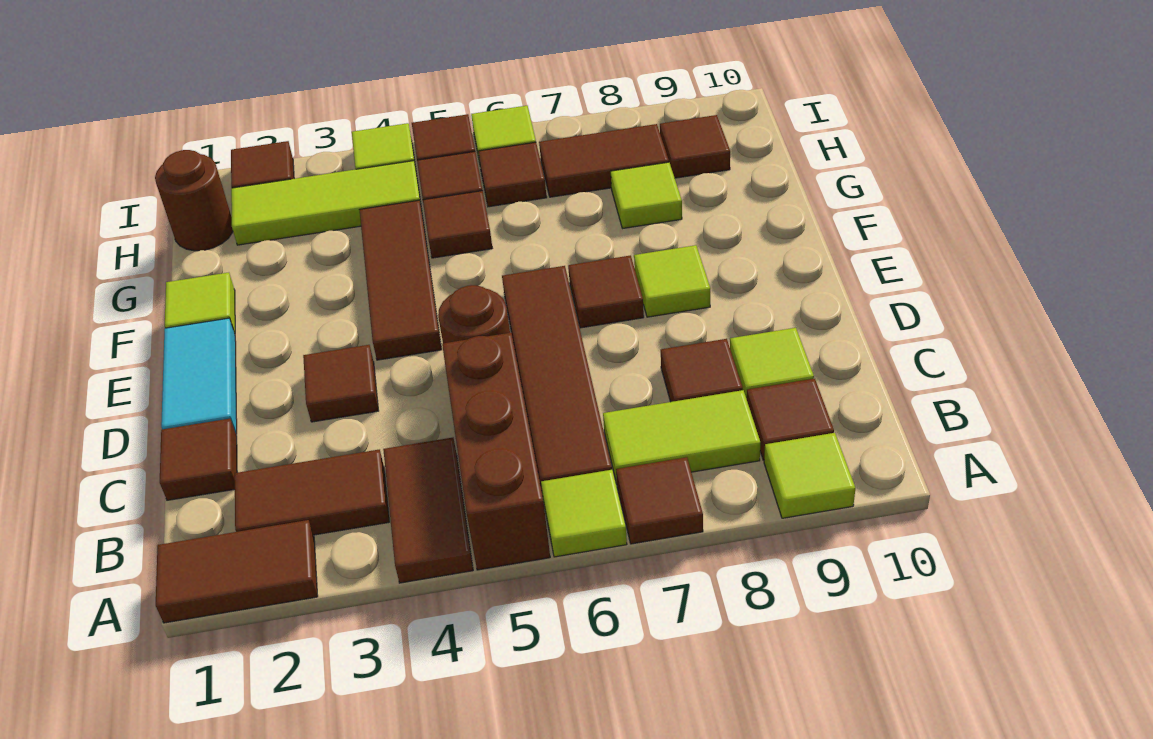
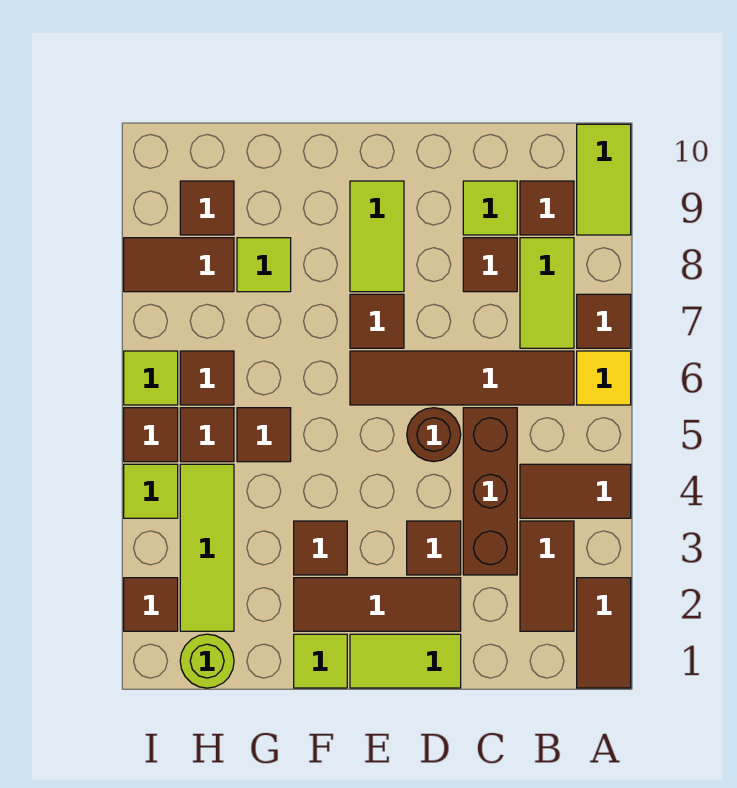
brown brick A5:C5 level 1 -> brown brick C3:C5 level 1
lime tile A6 level 1 -> yellow tile A6 level 1
lime tile A9 level 1 -> lime tile A9:A10 level 1
brown tile C1 level 1 -> brown tile F3 level 1
cyan tile D1:E1 level 1 -> lime tile D1:E1 level 1
brown tile E4:G4 level 1 -> brown tile D2:F2 level 1
lime tile E8 level 1 -> lime tile E8:E9 level 1
brown round brick H1 level 1 -> lime round brick H1 level 1
brown tile H7:H8 level 1 -> brown tile H8:I8 level 1

